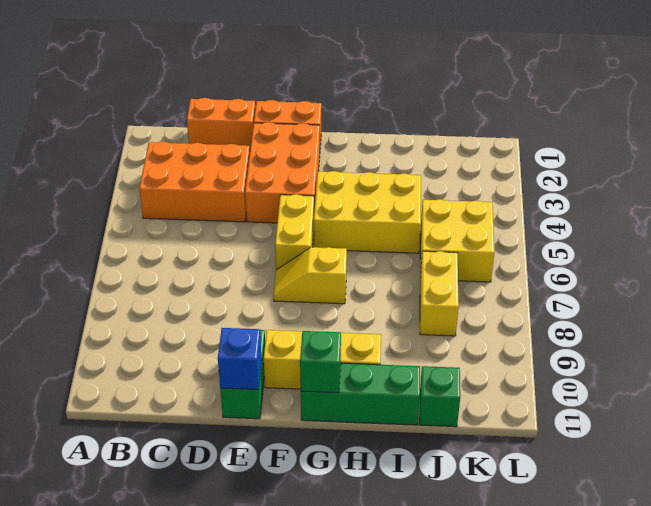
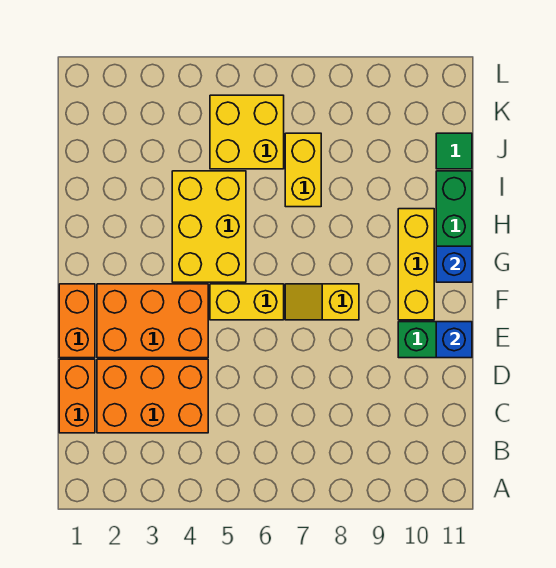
orange brick B3:D4 level 1 -> orange brick C2:D4 level 1
yellow slope F7:G7 level 1 top G -> yellow slope F7:F8 level 1 top 8
green brick G11 level 2 -> blue brick G11 level 2
yellow brick J7:J8 level 1 -> yellow brick I7:J7 level 1
green brick J11 level 1 -> green tile J11 level 1

